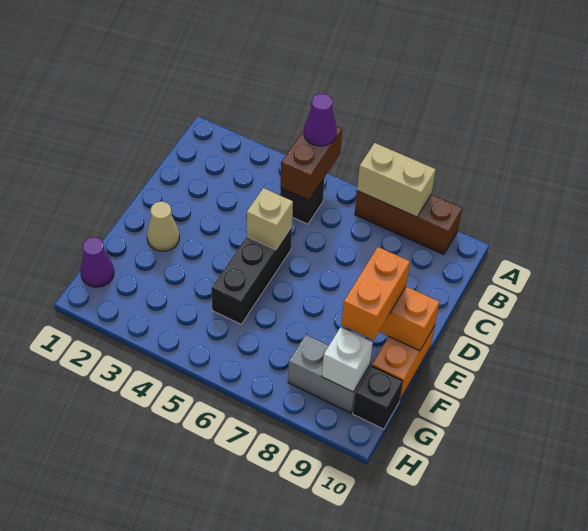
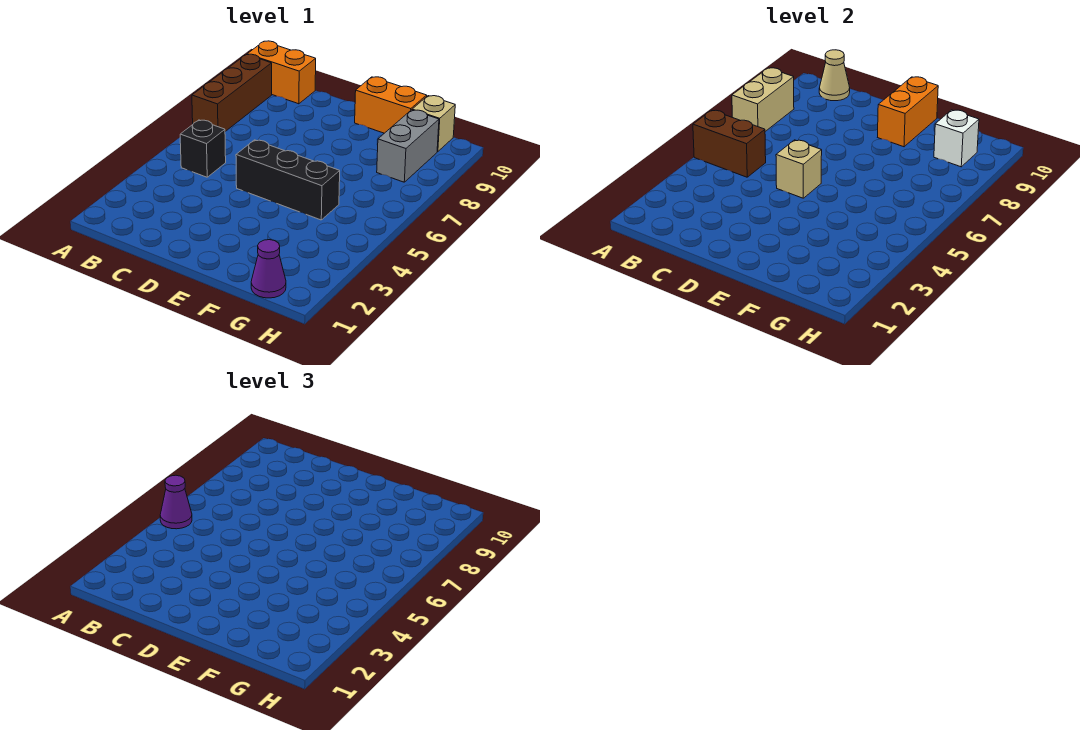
tan cone E2 level 1 -> tan cone B10 level 2
orange brick E9:F9 level 3 -> orange brick A10:B10 level 1
black brick G10 level 1 -> tan brick G10 level 1

